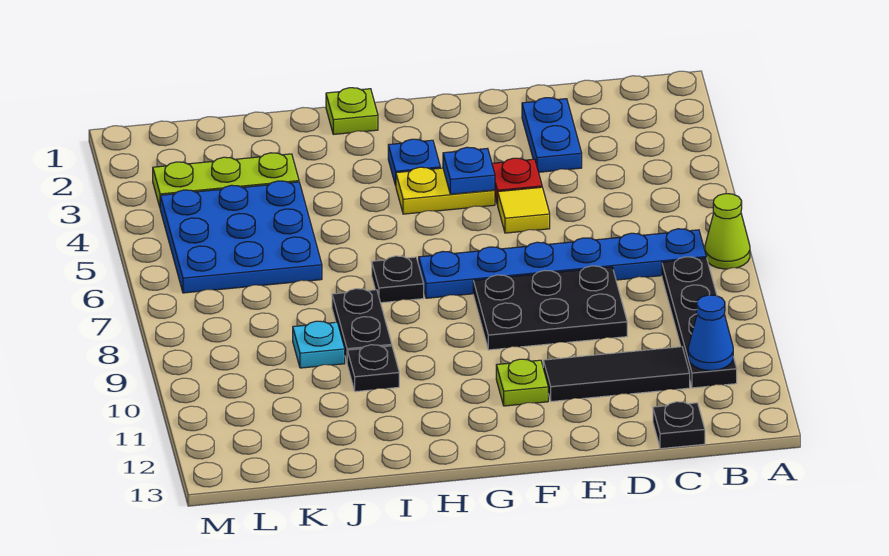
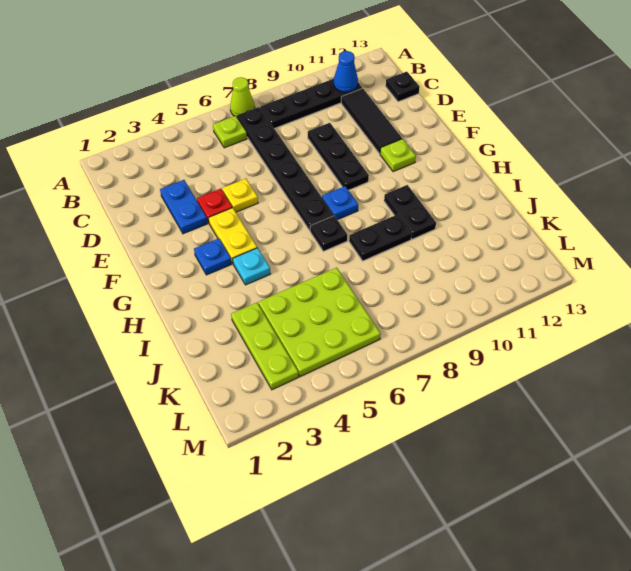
blue plate B7:G7 level 1 -> black plate B7:G7 level 1
blue plate D2:D3 level 1 -> blue plate D3:E3 level 1
black plate D8:F9 level 1 -> black plate D9:F9 level 1
yellow tile E5 level 1 -> yellow plate E5 level 1
blue plate F4 level 2 -> blue plate G8 level 1
lime plate H1 level 1 -> lime plate B6 level 1
black plate I10 level 1 -> black plate H10:I10 level 1
blue plate J4:L6 level 1 -> lime plate J4:L6 level 1
cyan plate J9 level 1 -> cyan plate H4 level 1

